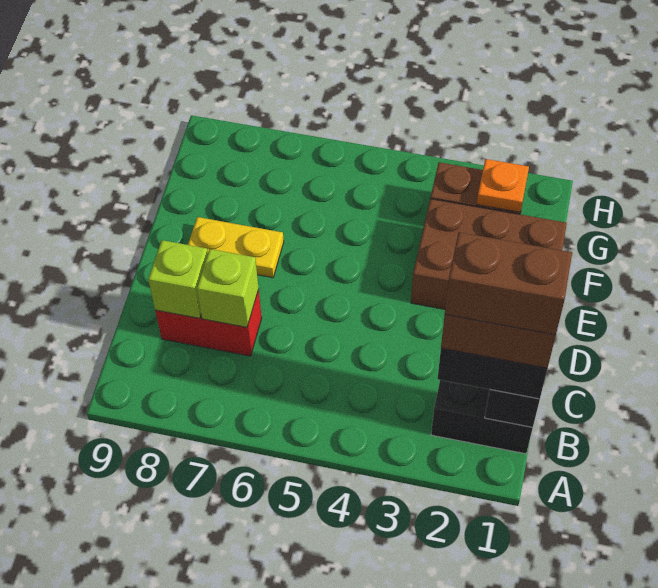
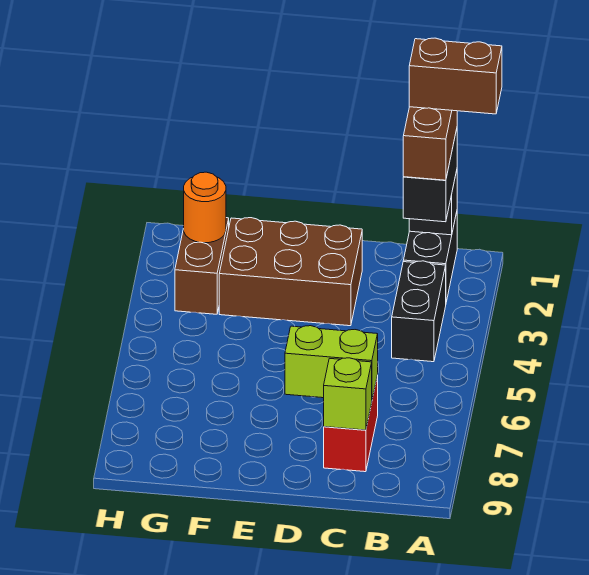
brown brick B1:B2 level 5 -> brown brick A1:B1 level 5
none -> black brick B3:B4 level 1
lime brick C7 level 2 -> lime brick C7:D7 level 2
brown brick E1:F3 level 1 -> brown brick D2:F3 level 1
yellow plate E7:E8 level 1 -> none
orange plate G2 level 2 -> orange round brick G2 level 2

